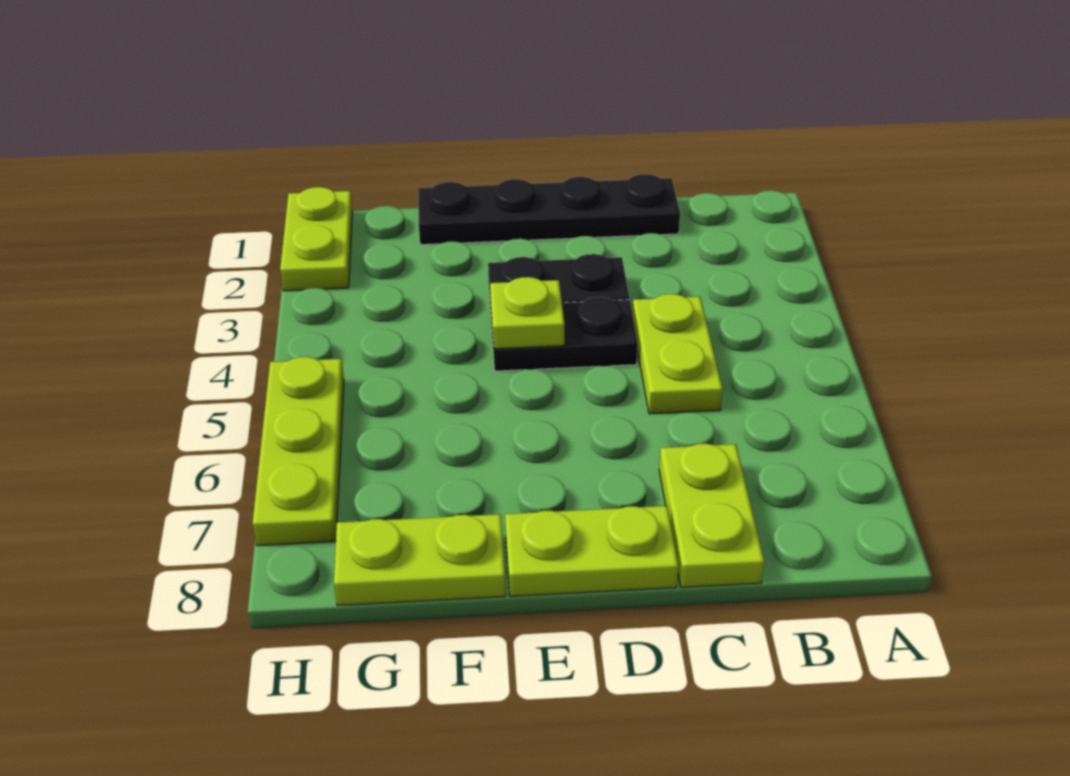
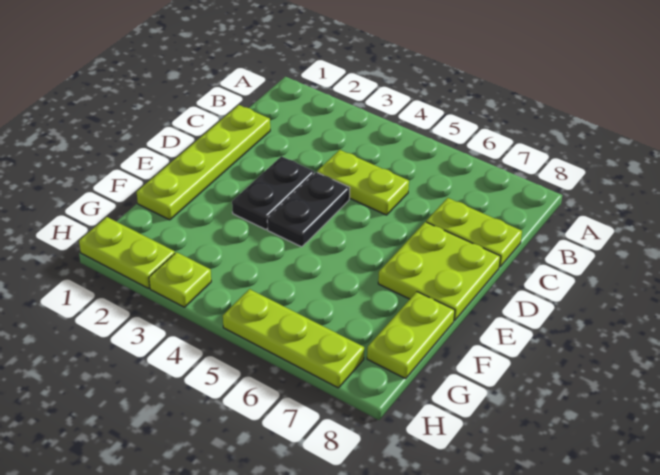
black plate C1:F1 level 1 -> lime plate C1:F1 level 1
lime plate D8:E8 level 1 -> lime plate D7:E8 level 1
lime plate E4 level 2 -> lime plate H3 level 1

